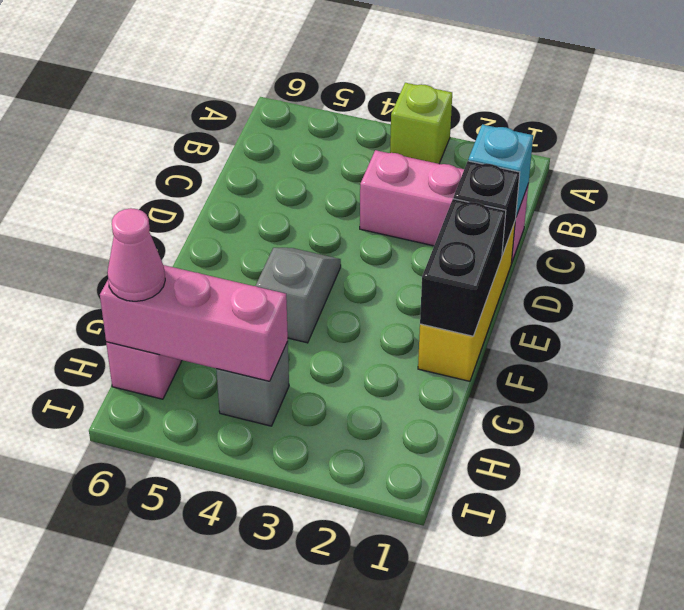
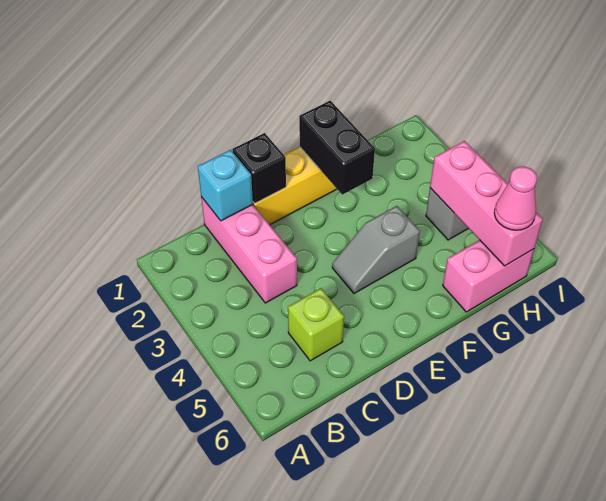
lime brick A3 level 1 -> lime brick C5 level 1
black brick E1:F1 level 2 -> black brick F1:F2 level 2

